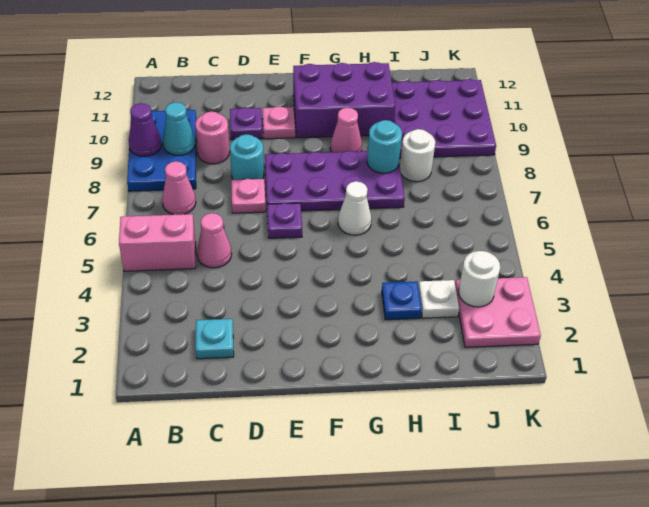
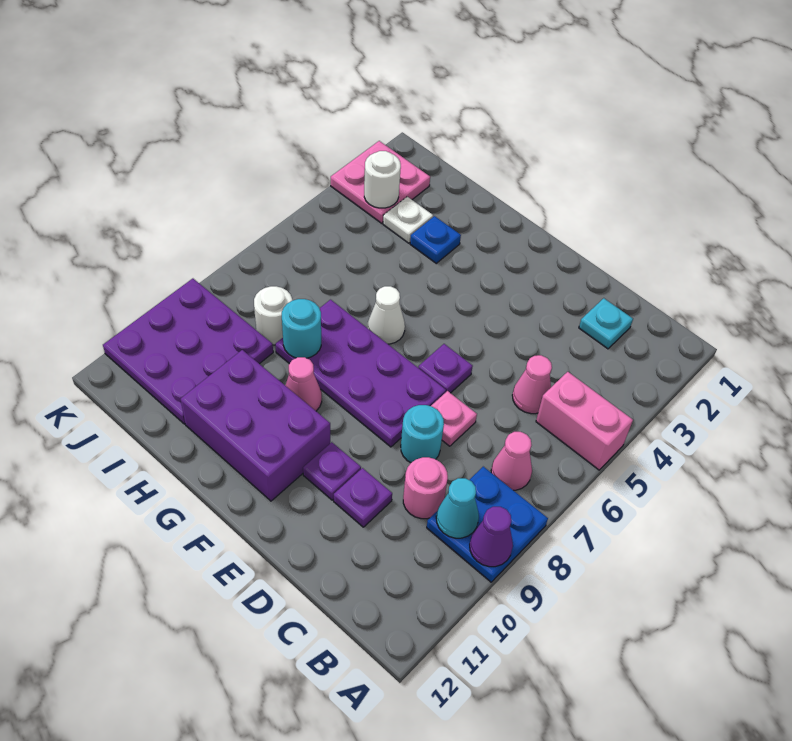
blue plate A8:B10 level 1 -> blue plate A8:B9 level 1
pink plate E10 level 1 -> purple plate E10 level 1

